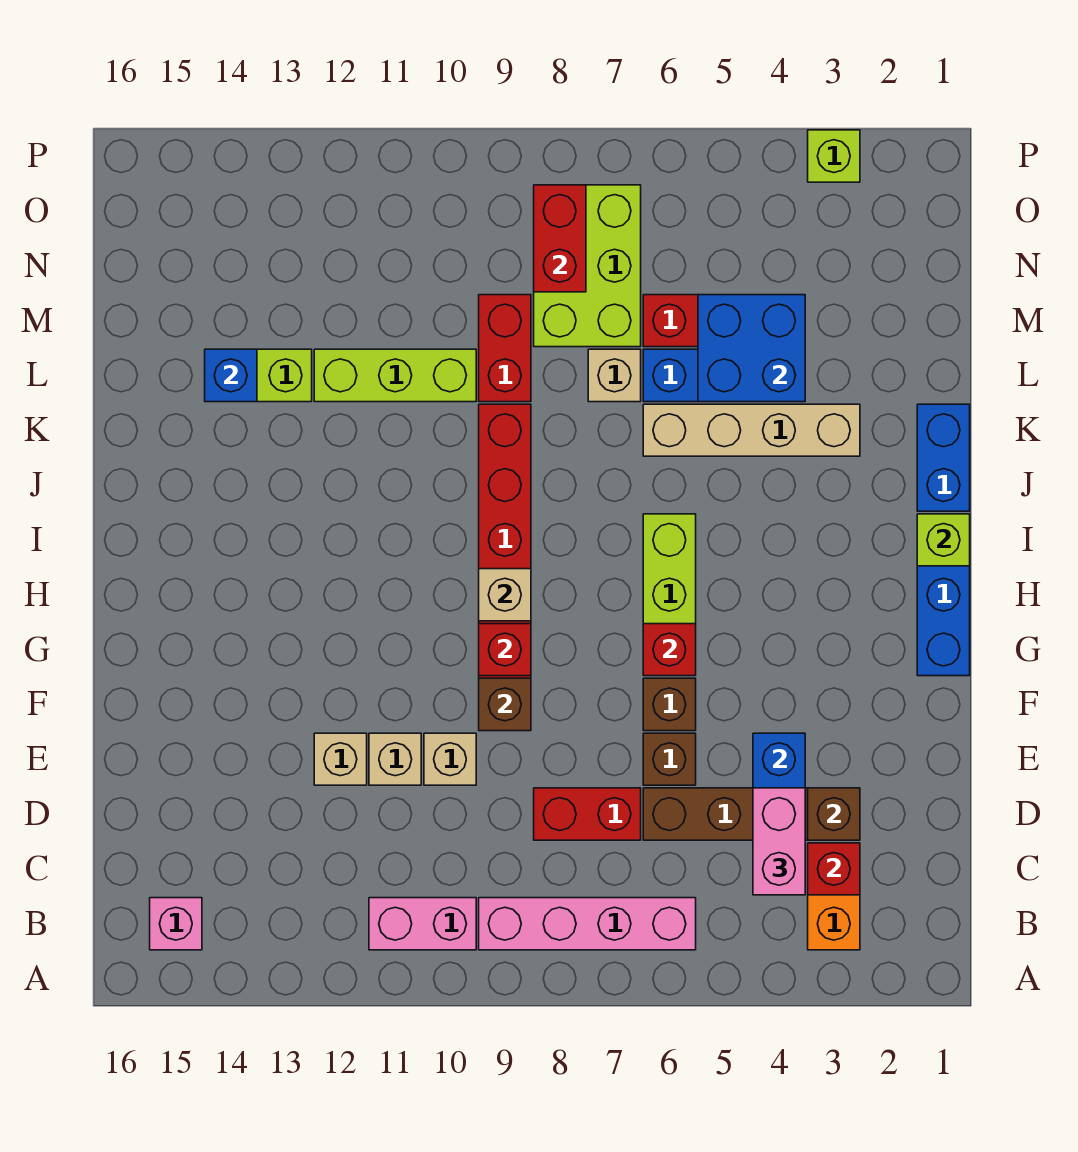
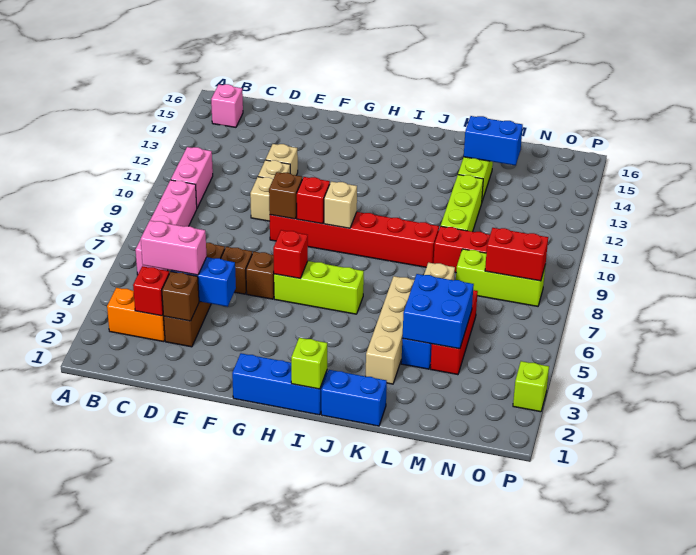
red brick D7:D8 level 1 -> none
blue brick L14 level 2 -> blue brick L14:M14 level 2
lime brick M7:O8 level 1 -> lime brick M8:O8 level 1

